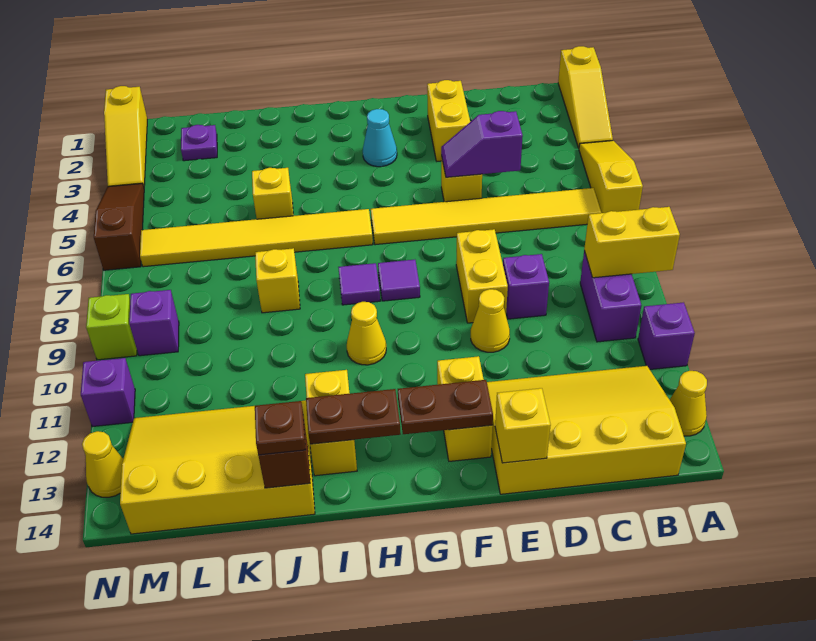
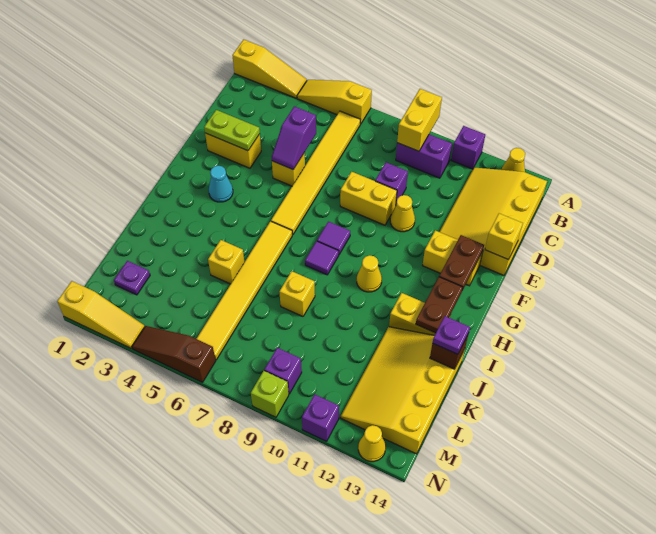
none -> lime plate E2:E3 level 2
brown plate J14 level 3 -> purple plate J14 level 3

